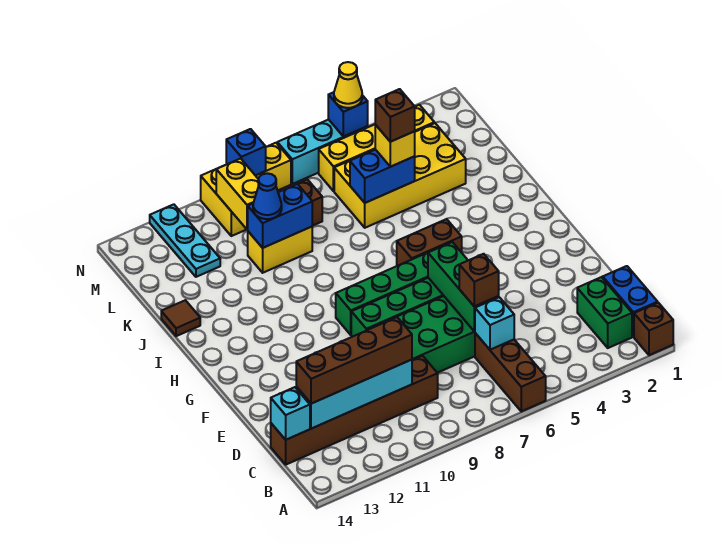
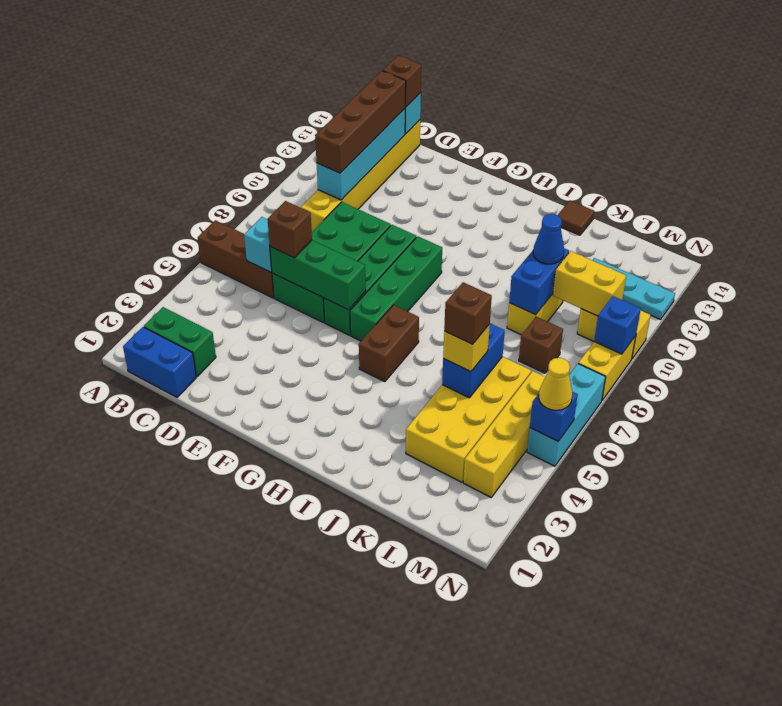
brown brick A1 level 1 -> brown brick C14 level 3
brown brick C9:C14 level 1 -> yellow brick C9:C14 level 1

